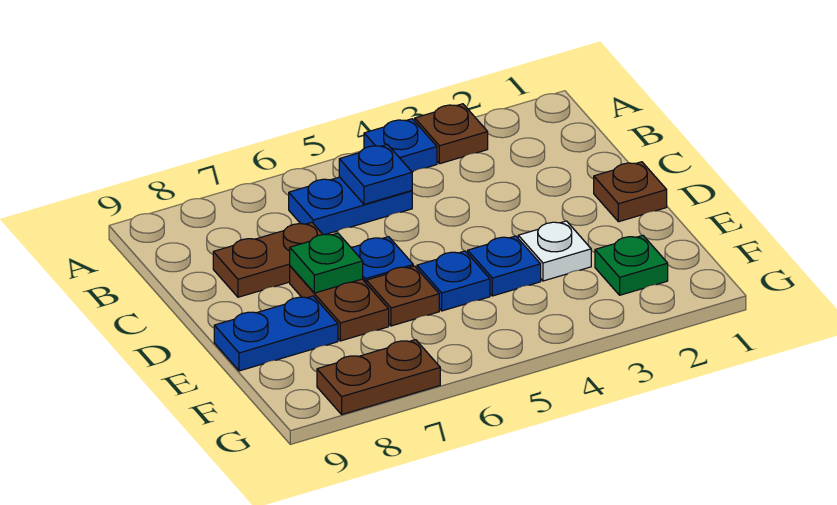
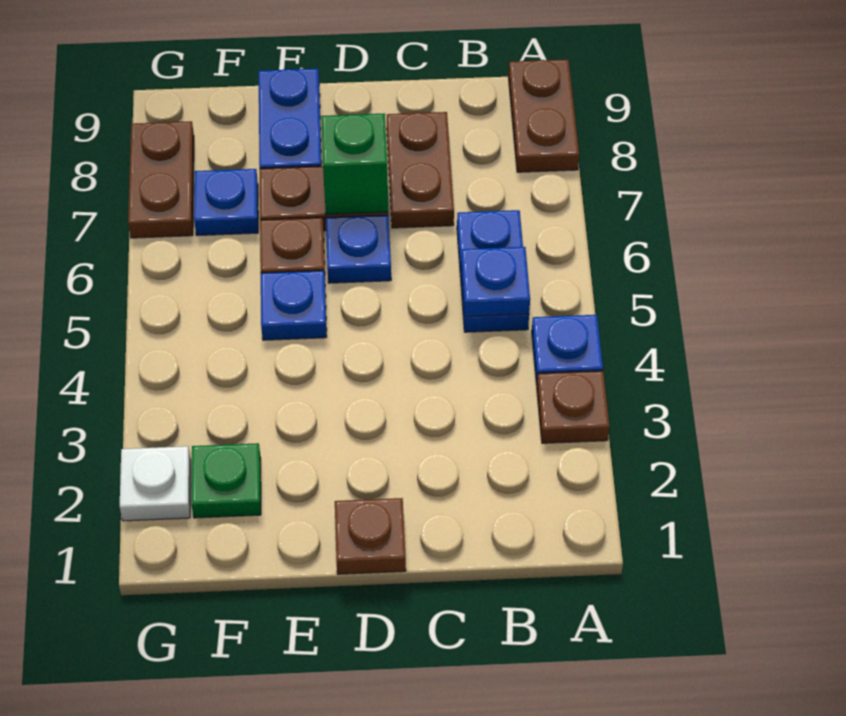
none -> brown plate A8:A9 level 1
green plate D7 level 2 -> green brick D7 level 2
white plate E3 level 1 -> white plate G2 level 1
blue plate E4 level 1 -> blue plate F7 level 1

